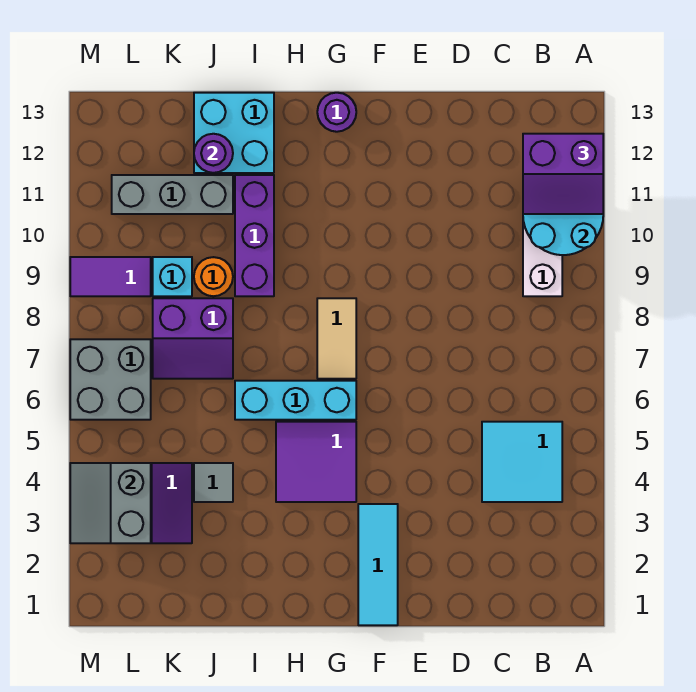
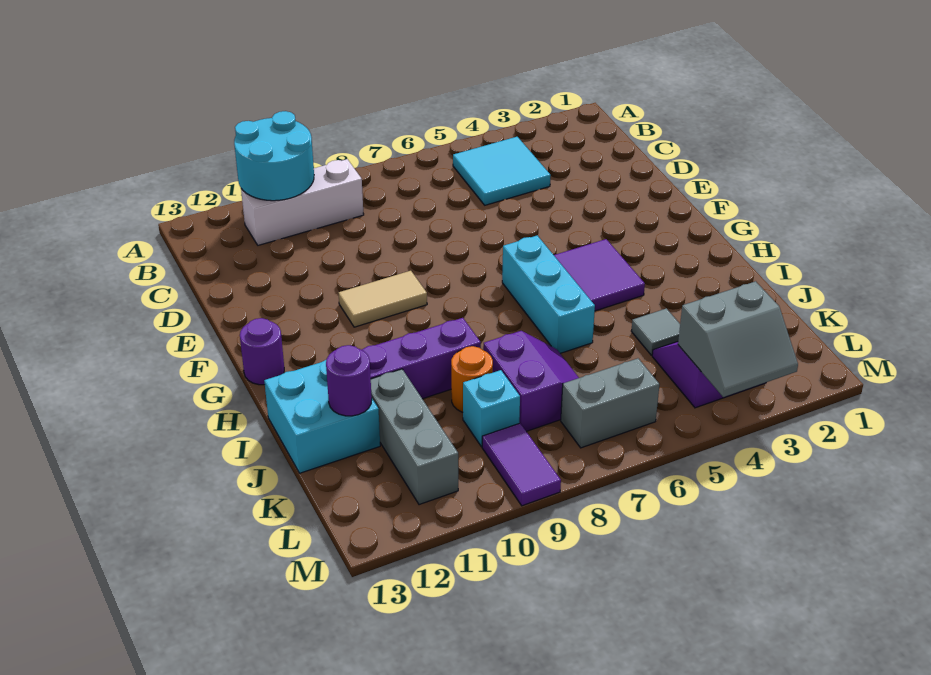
purple slope A11:B12 level 3 top 12 -> none
cyan tile F1:F3 level 1 -> none
tan tile G7:G8 level 1 -> tan tile F9:F10 level 1
grey brick L6:M7 level 1 -> grey brick L6:L7 level 1

